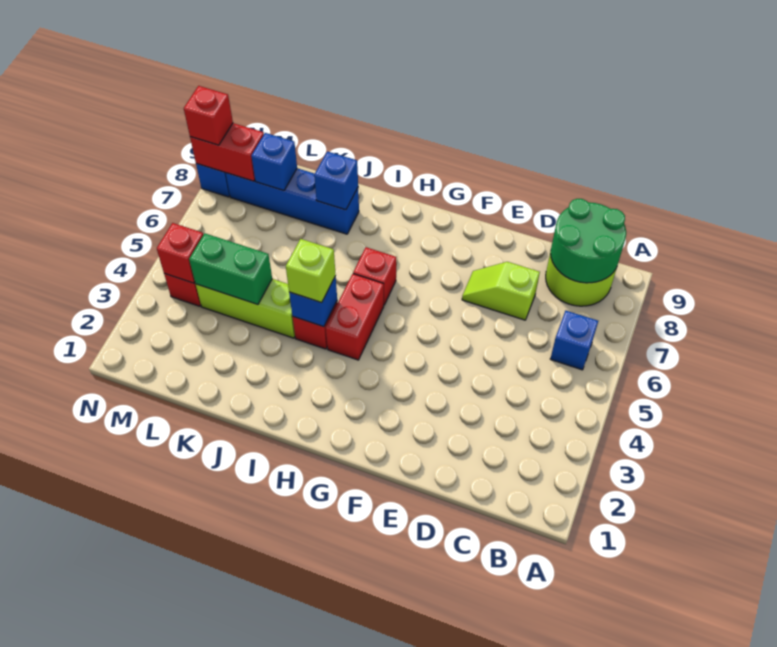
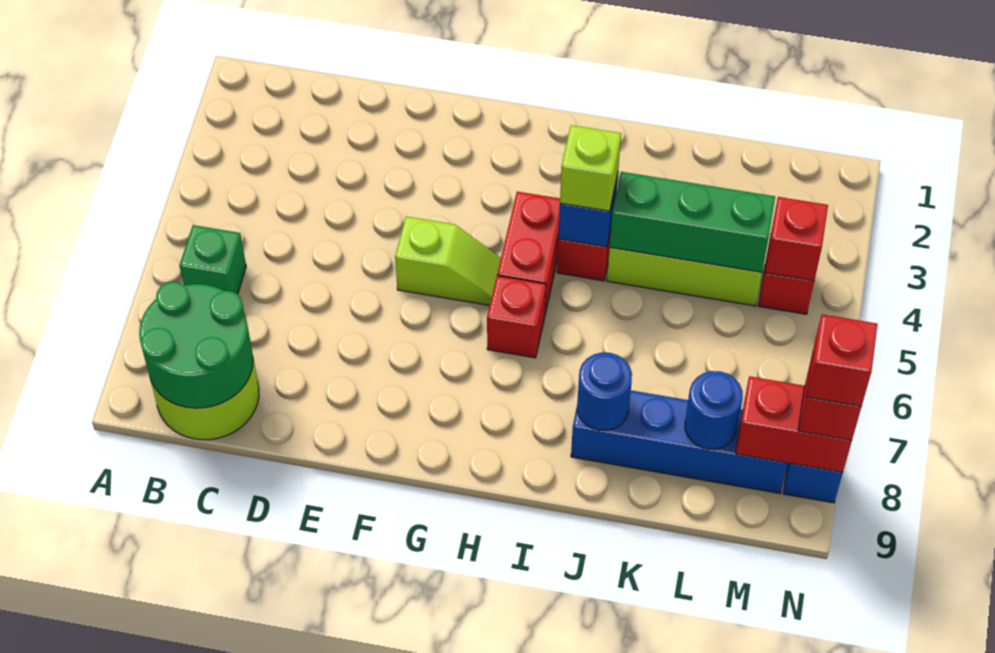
blue brick B6 level 1 -> green brick B6 level 1
lime slope D7:E7 level 1 top D -> lime slope F5:G5 level 1 top F
blue brick J8 level 2 -> blue round brick J8 level 2
green brick K4:L4 level 2 -> green brick J4:L4 level 2
blue brick L8 level 2 -> blue round brick L8 level 2
none -> red brick N8 level 4

